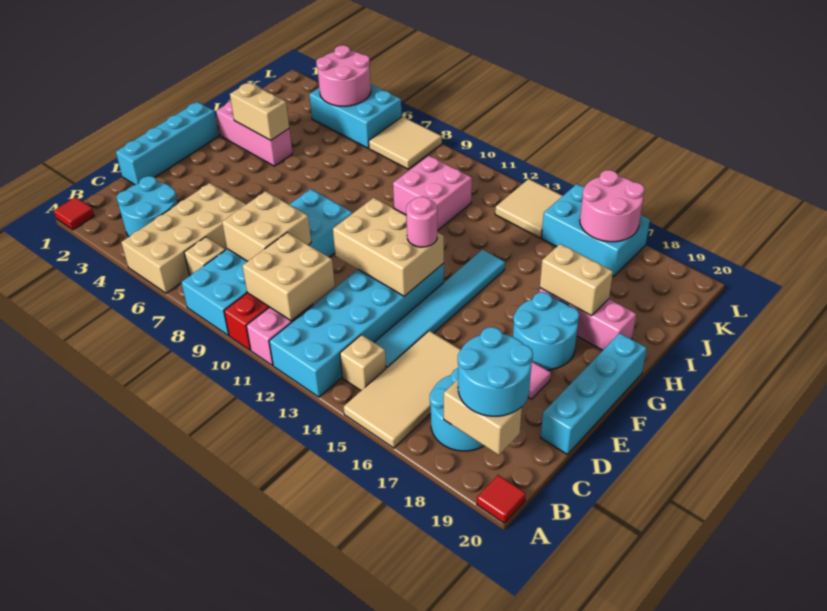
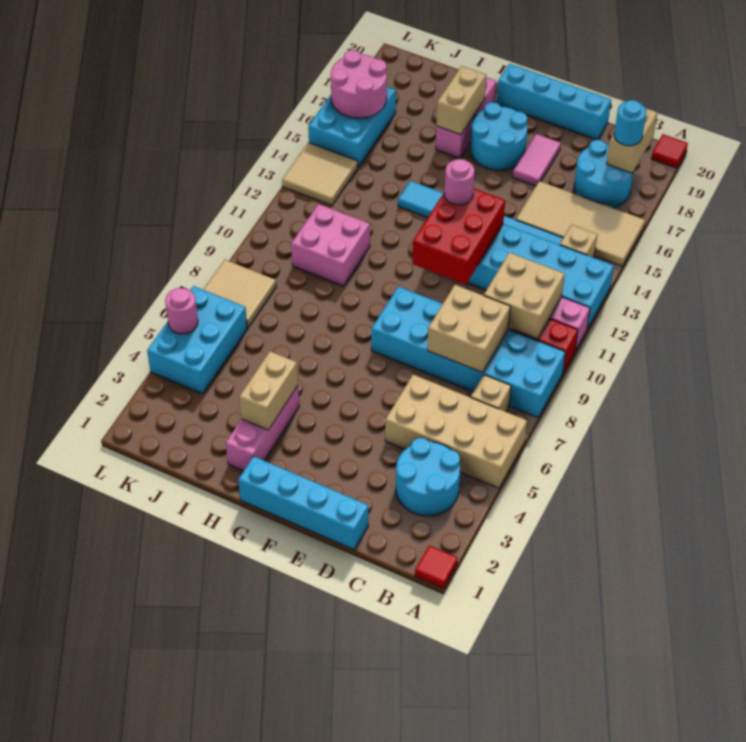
cyan round brick B18:C19 level 3 -> cyan round brick B18 level 3
tan brick E11:F13 level 2 -> red brick E11:F13 level 2
pink round brick K4:L5 level 2 -> pink round brick L5 level 2

